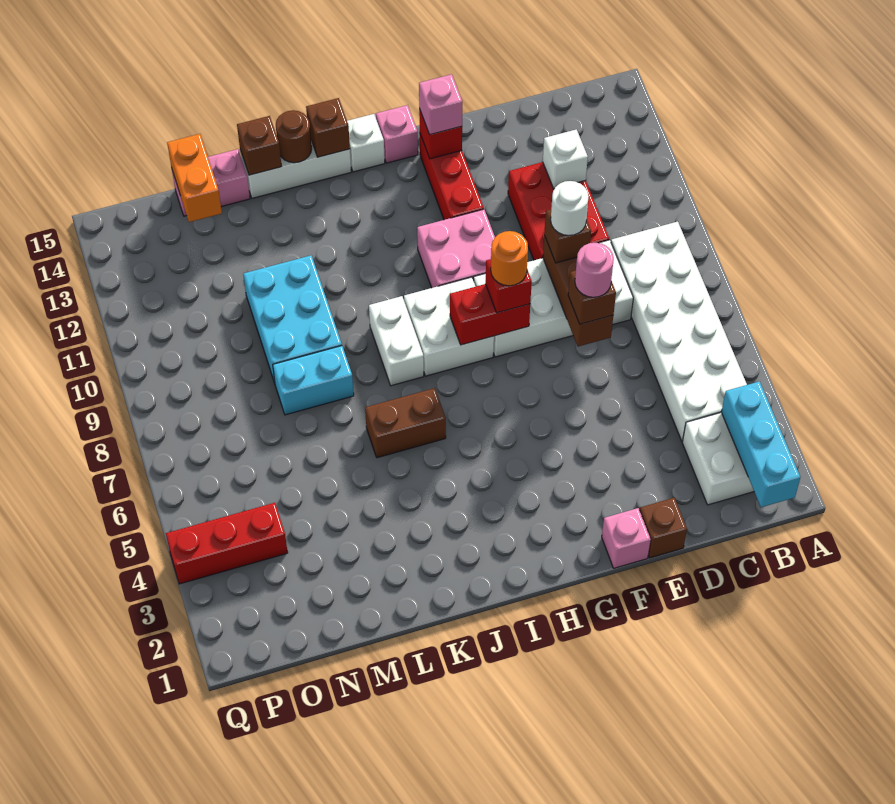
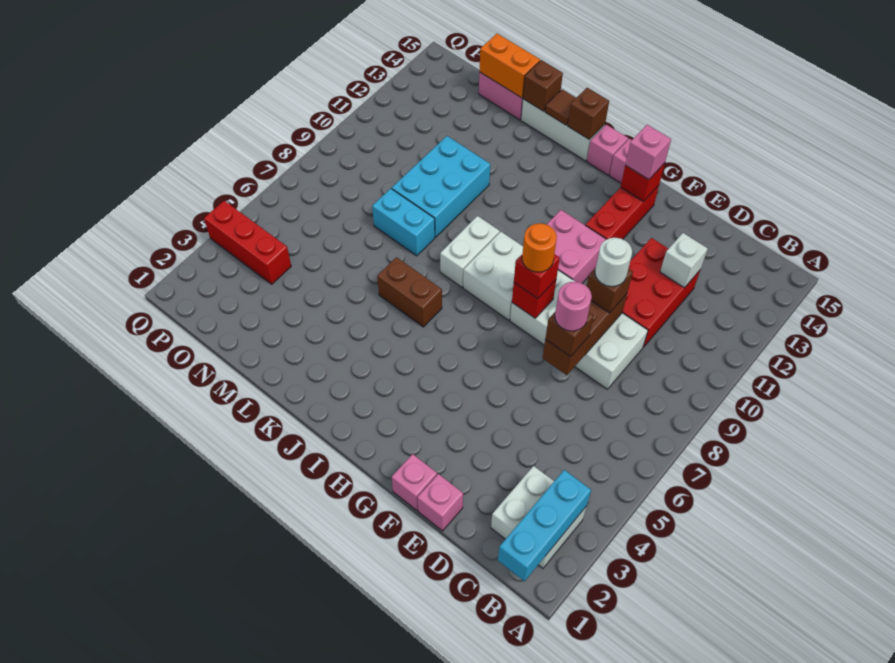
white brick B4:C9 level 1 -> none
brown brick E1 level 1 -> pink brick E1 level 1
red brick G8:H8 level 2 -> red brick G8 level 2
white brick I15 level 1 -> pink brick I15 level 1
brown round brick K15 level 2 -> brown tile K15 level 2
orange brick N14:N15 level 2 -> orange brick M15:N15 level 2

